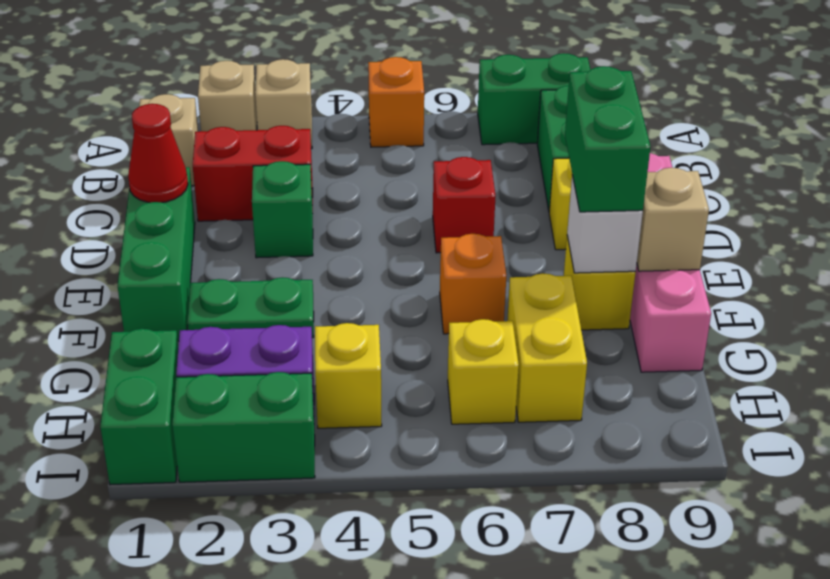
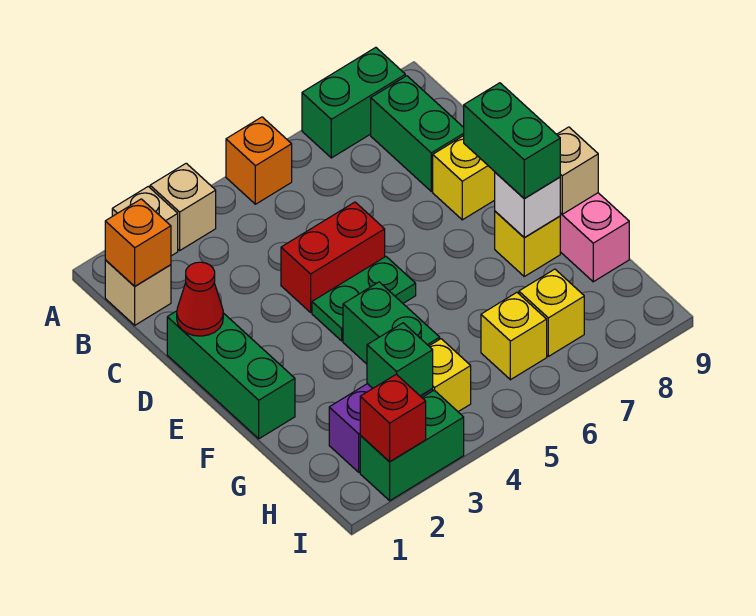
red brick C2:C3 level 1 -> red brick D4:D5 level 1
green brick D3 level 1 -> green brick H3 level 2
red brick D6 level 1 -> red brick I2 level 2
green plate F2:F3 level 1 -> green plate E4:E5 level 1
orange brick F6 level 1 -> orange brick B1 level 2
yellow brick G7:H7 level 1 -> yellow brick H7 level 1
green brick H1:I1 level 1 -> green brick F4:G4 level 1

